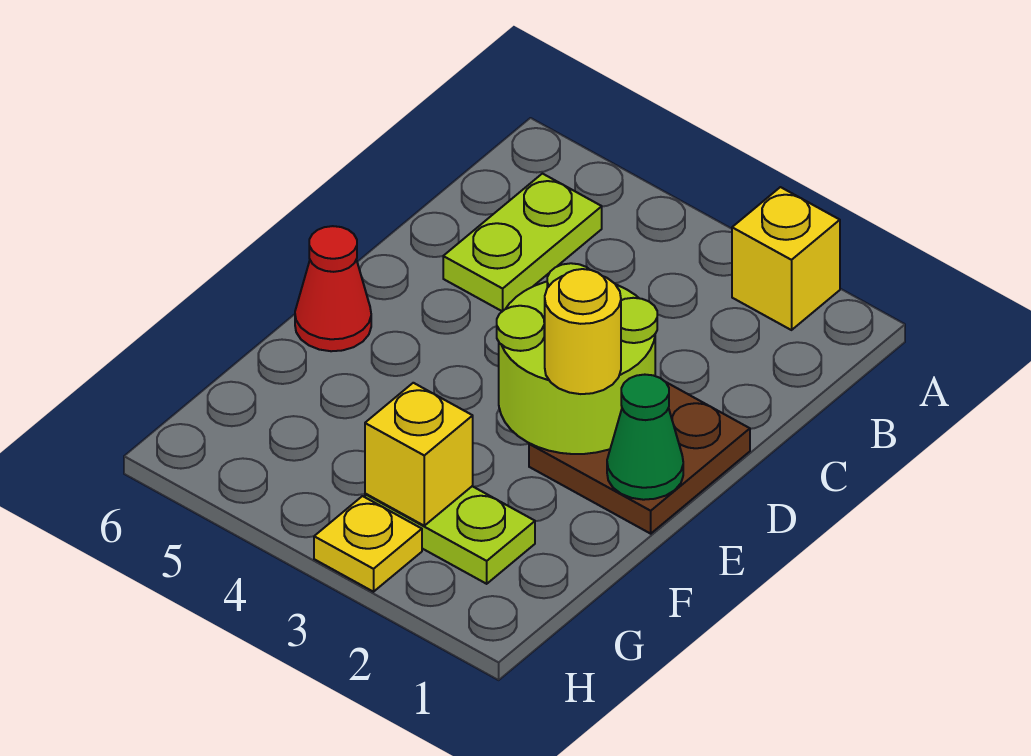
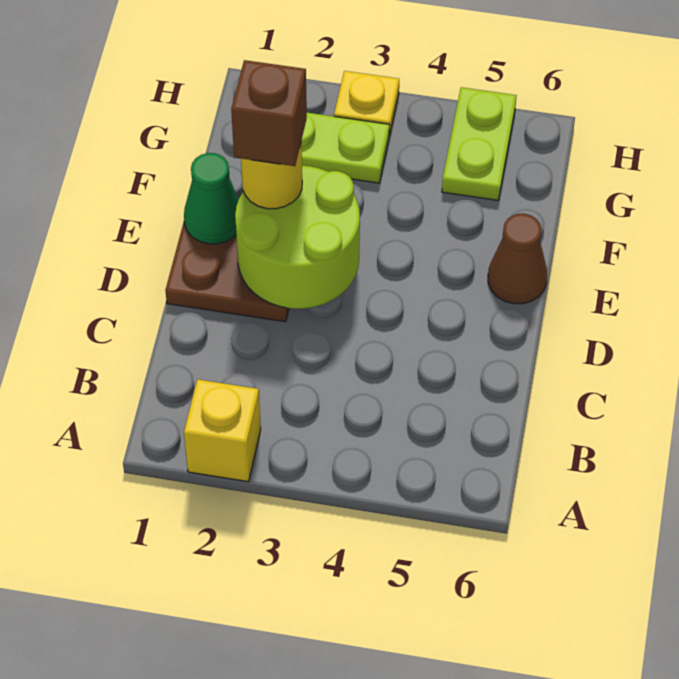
lime plate B5:C5 level 1 -> lime plate G5:H5 level 1
none -> brown brick E2 level 4
red cone E6 level 1 -> brown cone E6 level 1
yellow brick G3 level 2 -> none

